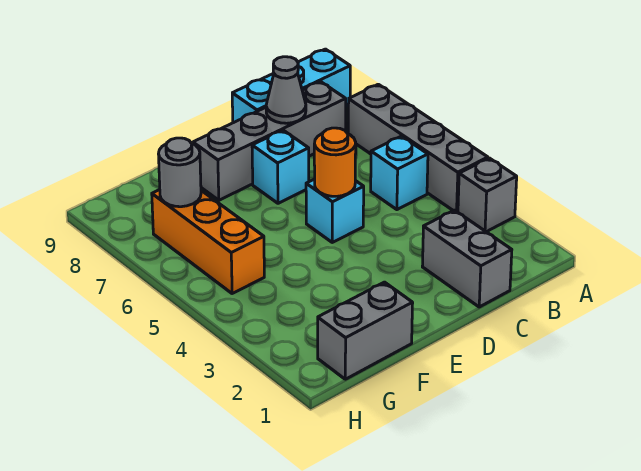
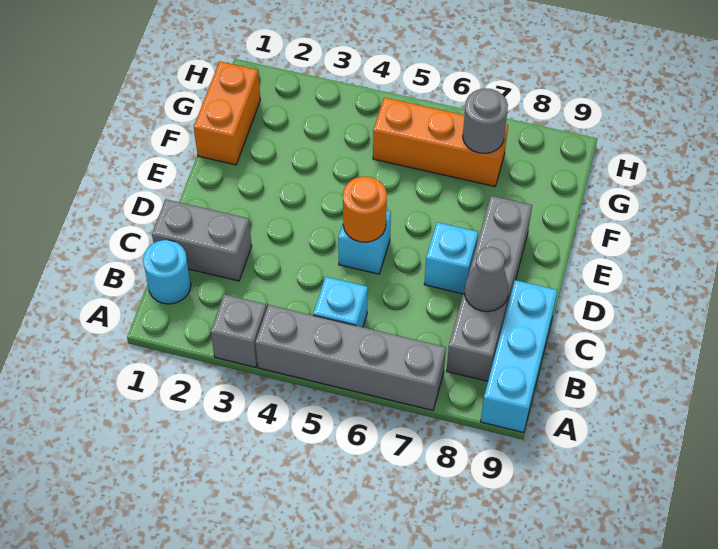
none -> cyan round brick B1 level 1
grey brick F1:G1 level 1 -> orange brick F1:G1 level 1

